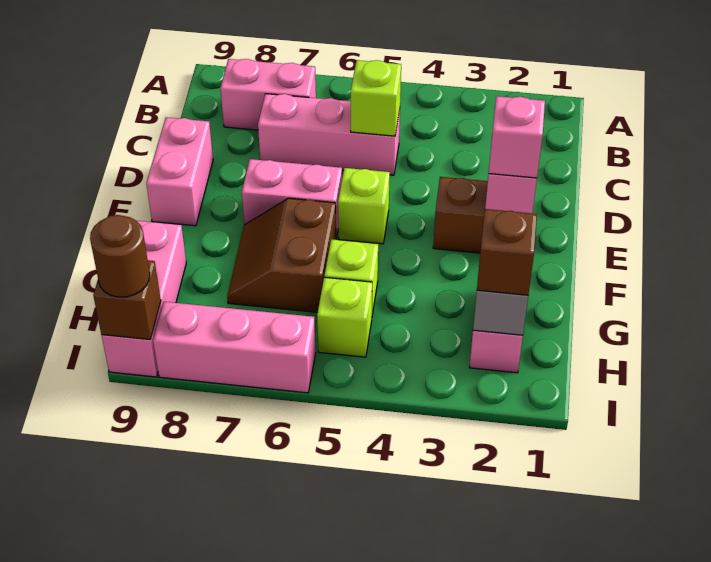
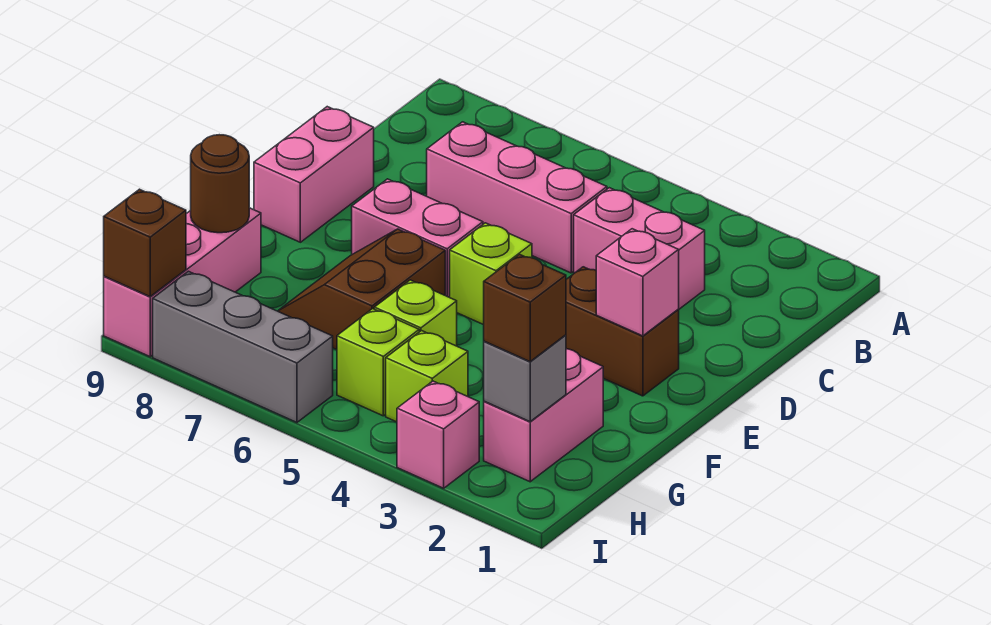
pink brick B7:B8 level 1 -> pink brick C3:C4 level 1
lime brick C5 level 2 -> lime brick H4 level 1
pink brick E2 level 3 -> pink brick I3 level 1
pink brick I6:I8 level 1 -> grey brick I6:I8 level 1
brown round brick I9 level 3 -> brown round brick G9 level 2

